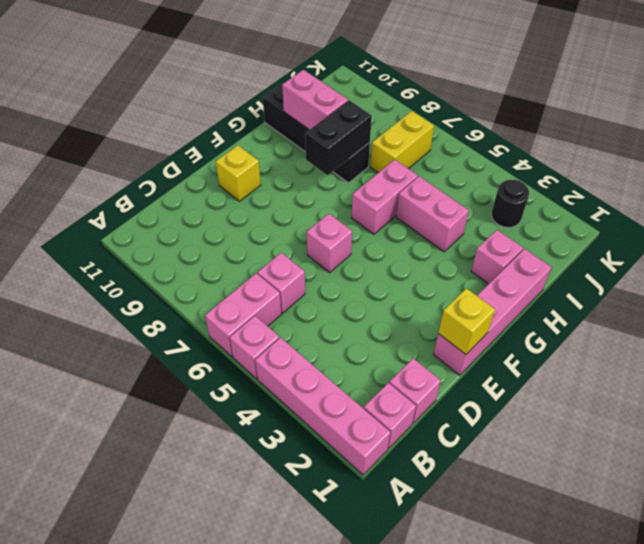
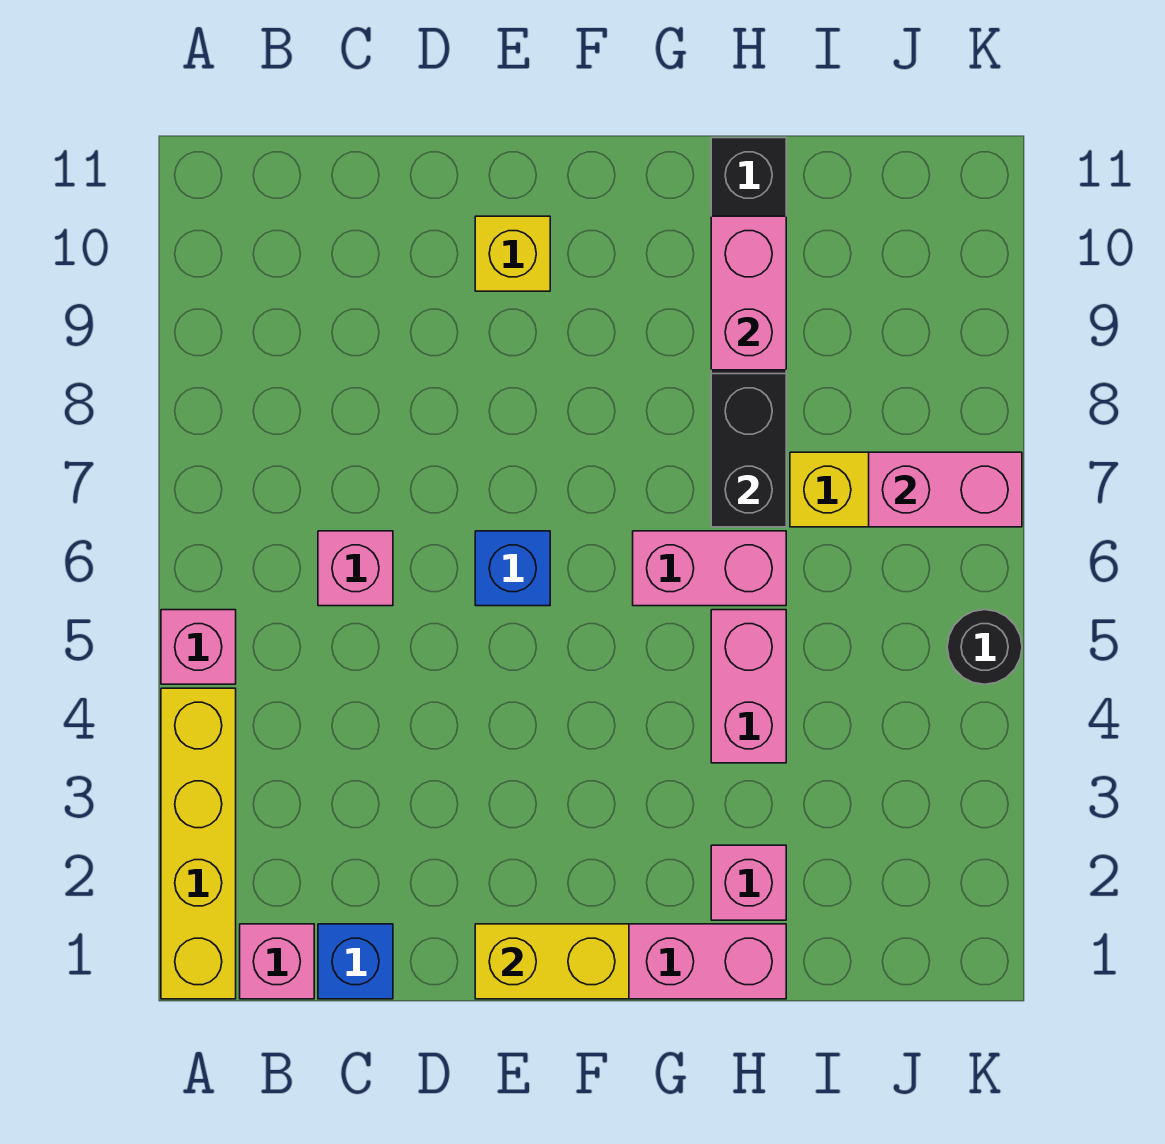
pink brick A1:A4 level 1 -> yellow brick A1:A4 level 1
pink brick A6:B6 level 1 -> pink brick J7:K7 level 2
pink brick C1 level 1 -> blue brick C1 level 1
yellow brick E1 level 2 -> yellow brick E1:F1 level 2
pink brick E6 level 1 -> blue brick E6 level 1
black brick G8:H8 level 2 -> black brick H7:H8 level 2
black round brick J3 level 1 -> black round brick K5 level 1

